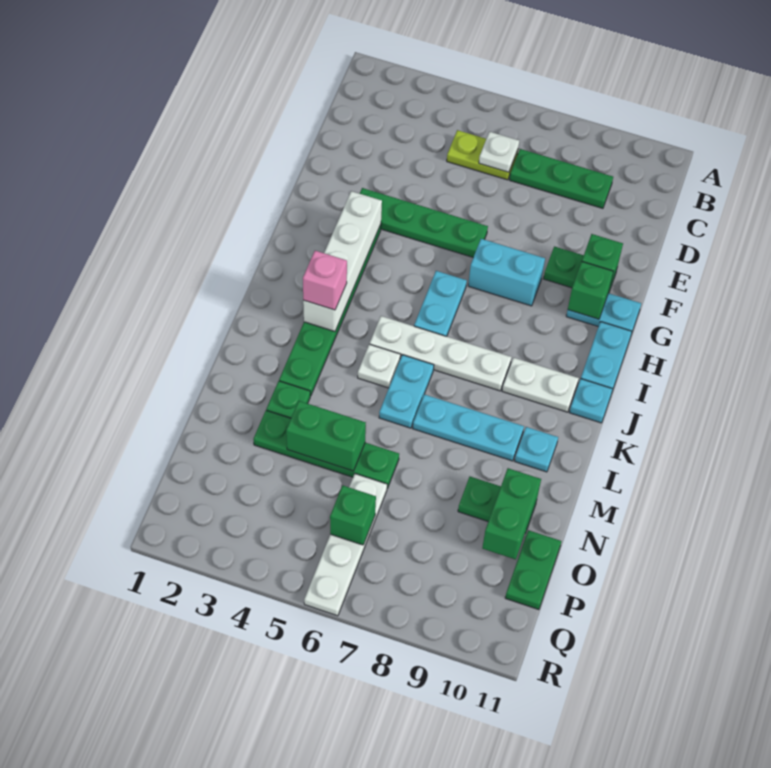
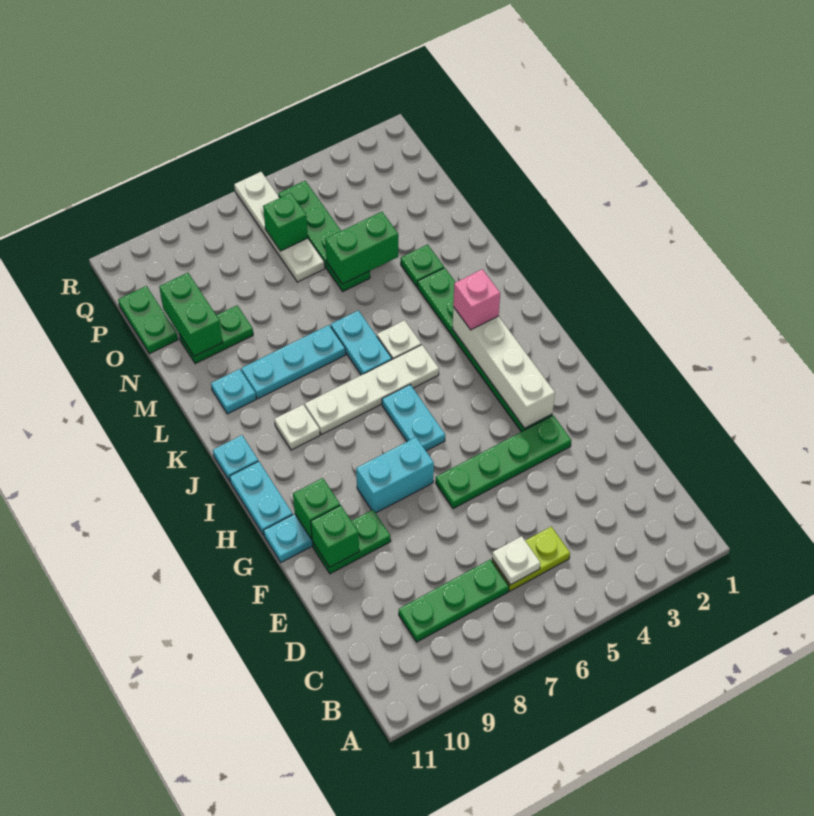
white plate J9:J10 level 1 -> white plate J9 level 1
green plate N3:N6 level 1 -> green plate N5:Q5 level 1

